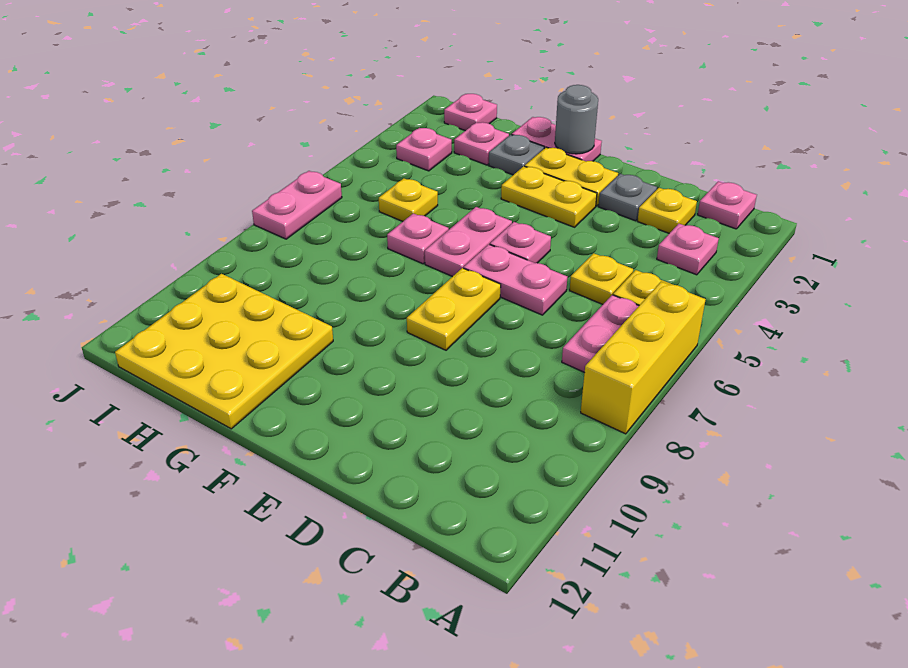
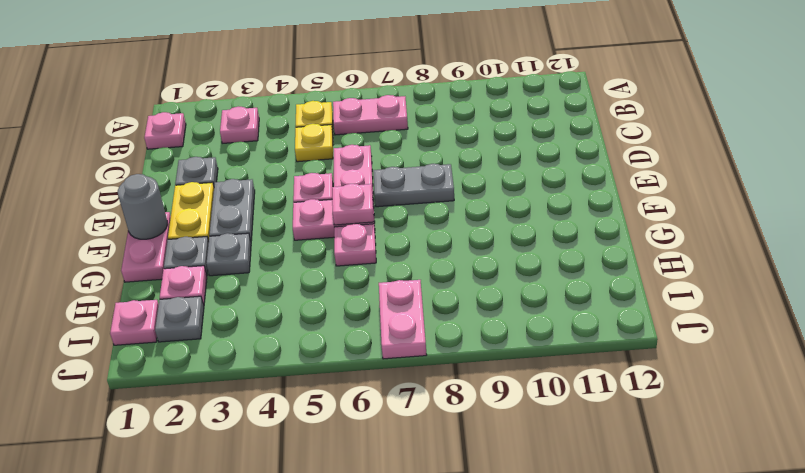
yellow brick A6:A8 level 1 -> none
yellow plate C2 level 1 -> none
yellow plate E3:F3 level 1 -> grey plate E3:F3 level 1
yellow plate E7:E8 level 1 -> grey plate E7:E8 level 1
none -> grey plate G3 level 1
yellow plate G10:I12 level 1 -> none
yellow plate H5 level 1 -> none
none -> grey plate I2 level 1
pink plate I3 level 1 -> pink plate F6 level 2
pink plate J6:J7 level 1 -> pink plate I7:J7 level 1

